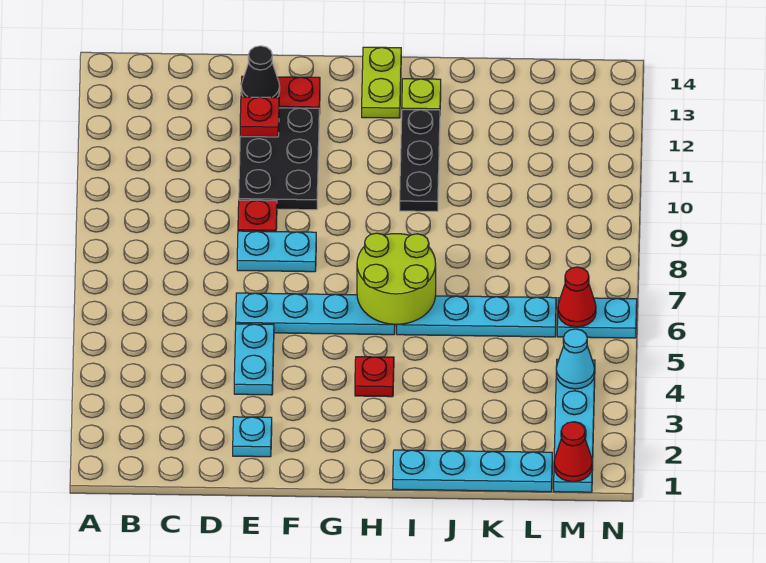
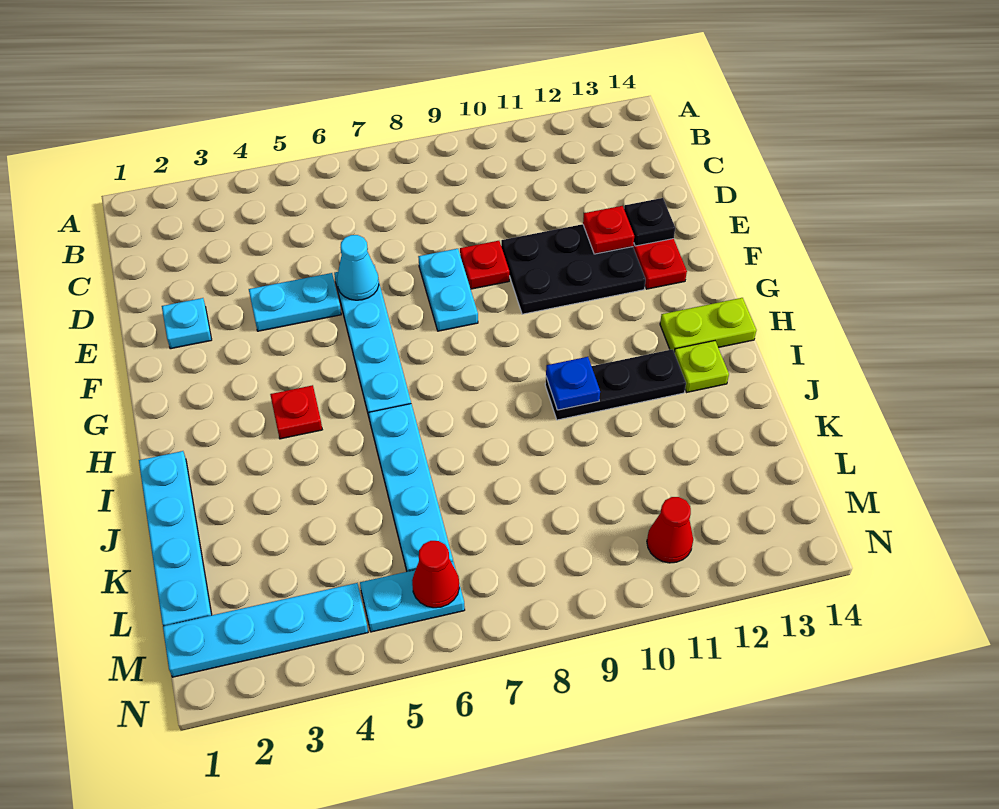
black cone E13 level 2 -> black plate E13 level 2
lime round brick H6:I7 level 2 -> none
none -> blue plate I10 level 2
red cone M1 level 2 -> red cone M11 level 1
cyan cone M4 level 2 -> cyan cone E6 level 2
cyan plate M6:N6 level 1 -> cyan plate M5:M6 level 1

